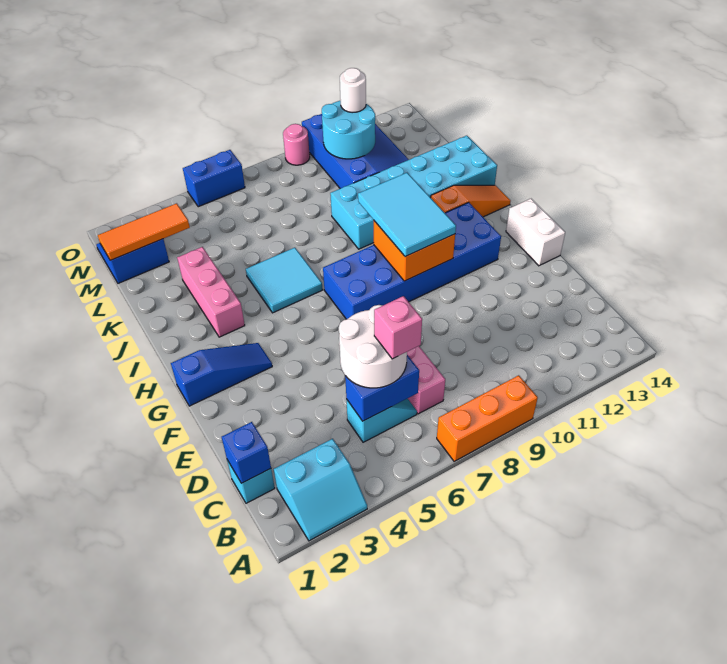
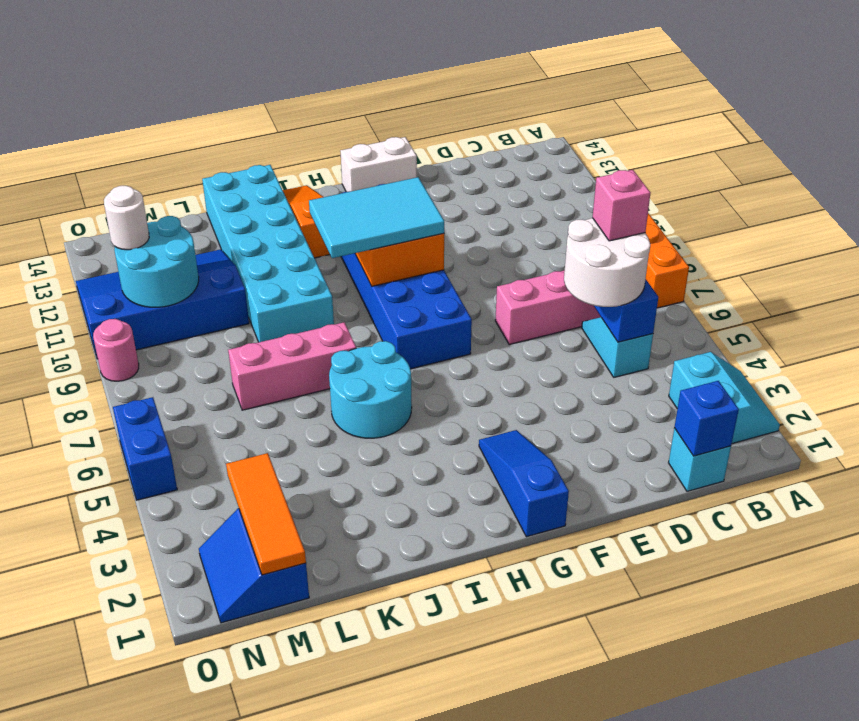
pink brick I3:K3 level 1 -> pink brick J7:L7 level 1
cyan tile I5:J6 level 1 -> cyan round brick I5:J6 level 1

